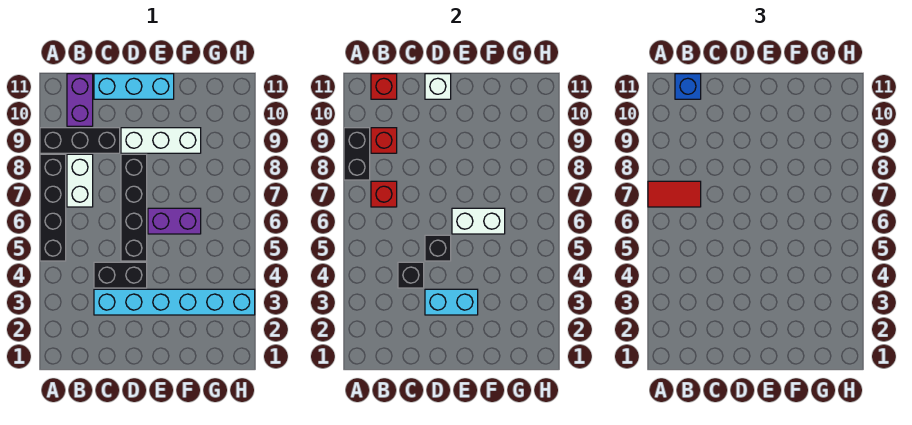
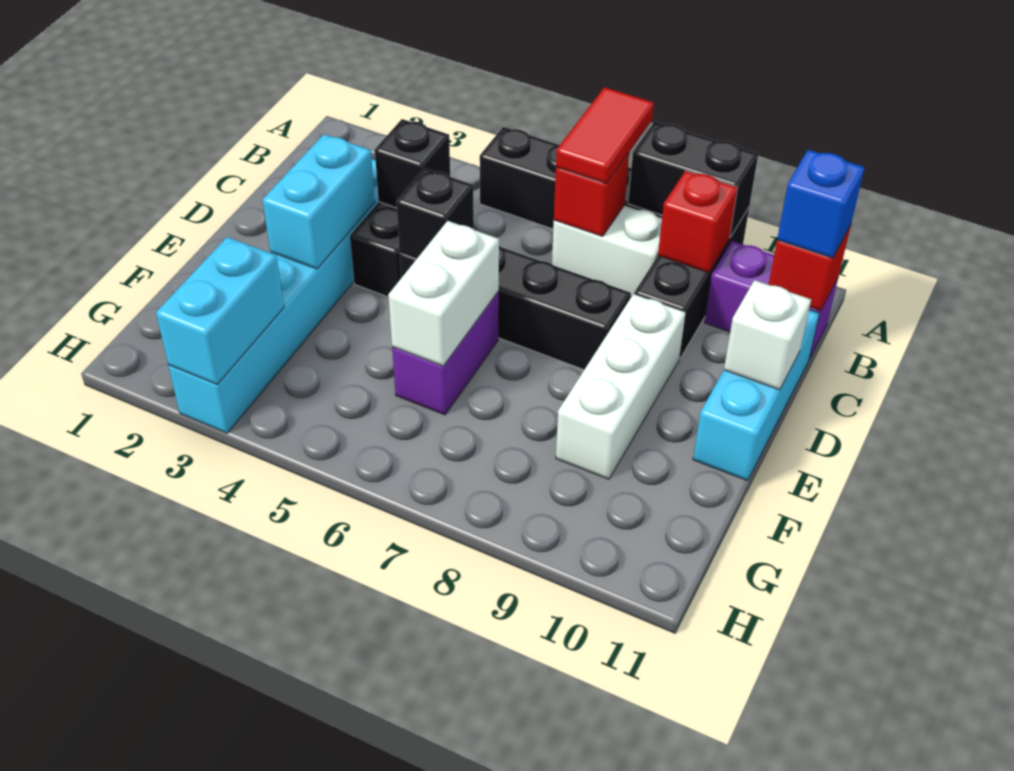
none -> cyan brick G3:H3 level 2

